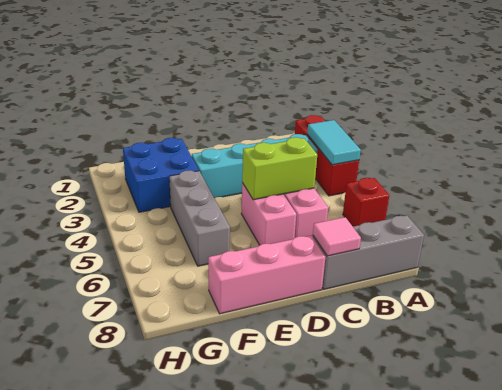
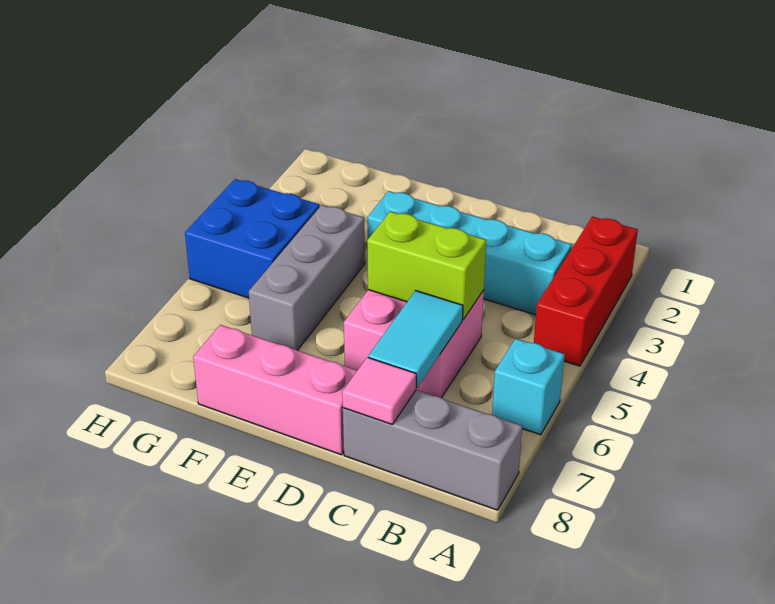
cyan tile A3:A4 level 2 -> cyan tile C6:C7 level 2
red brick A6 level 1 -> cyan brick A6 level 1
blue brick F2:G3 level 1 -> blue brick G4:H5 level 1

